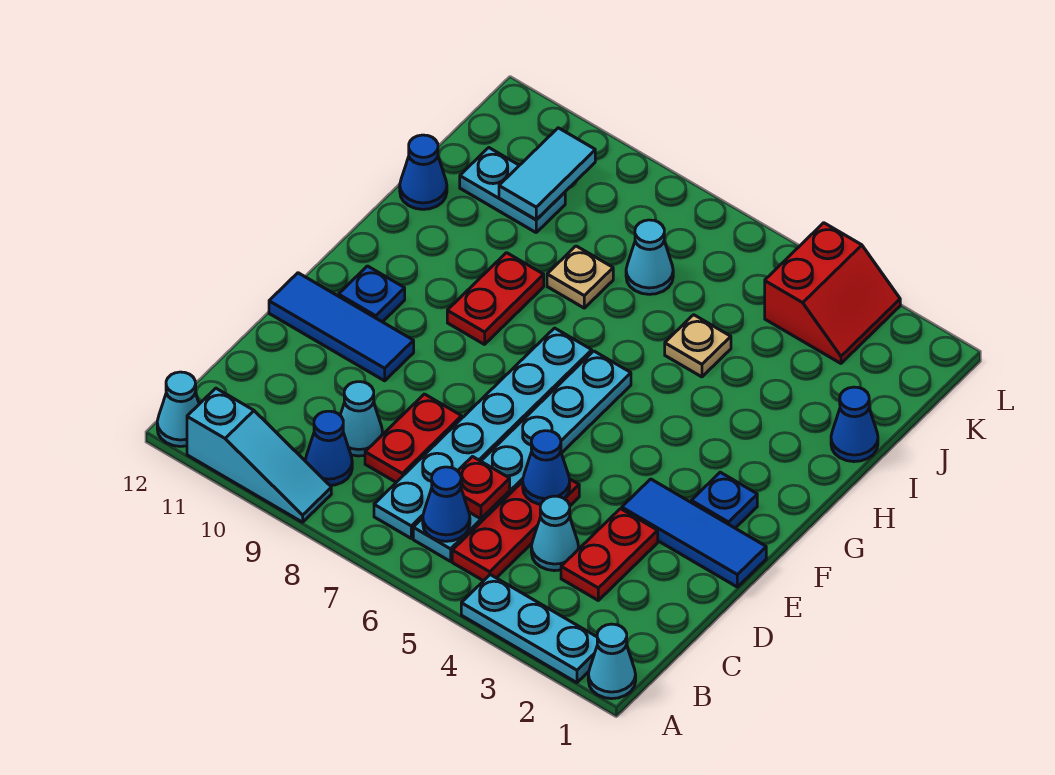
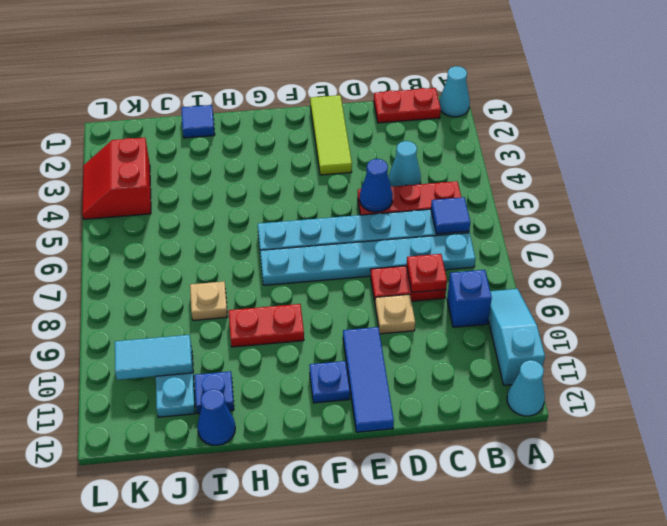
cyan plate A2:A4 level 1 -> none
blue cone B6 level 2 -> blue tile B6 level 2
blue cone B9 level 1 -> blue brick B9 level 1
red plate C3:D3 level 1 -> red plate B1:C1 level 1
red plate C6 level 2 -> red plate C8 level 2
cyan cone C9 level 1 -> none
blue tile E1:E3 level 1 -> lime tile E1:E3 level 1
blue plate F2 level 1 -> blue plate I11 level 1
blue cone I1 level 1 -> blue tile I1 level 1
tan plate I5 level 1 -> tan plate D9 level 1
cyan cone J7 level 1 -> none
red slope K3:L4 level 1 top 4 -> red slope K3:L4 level 1 top K

